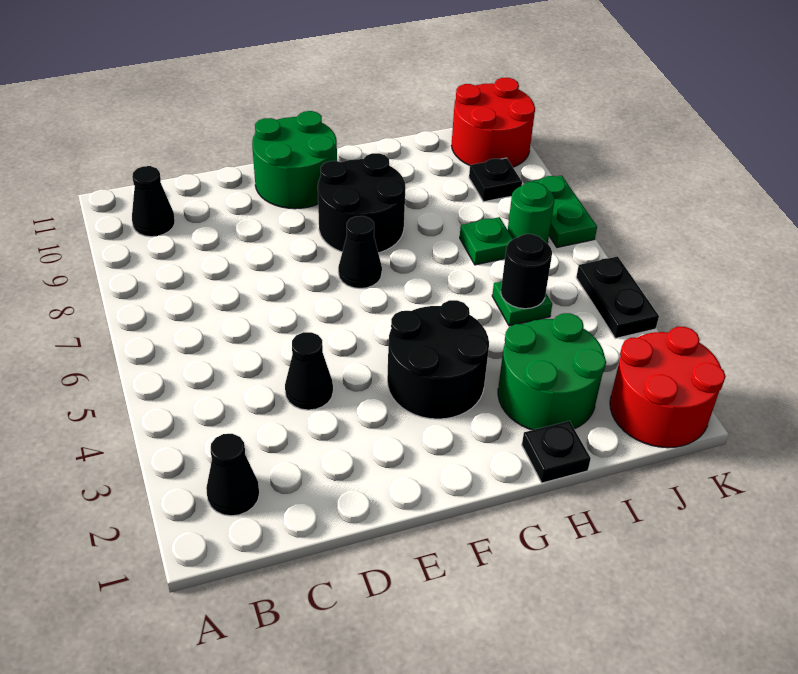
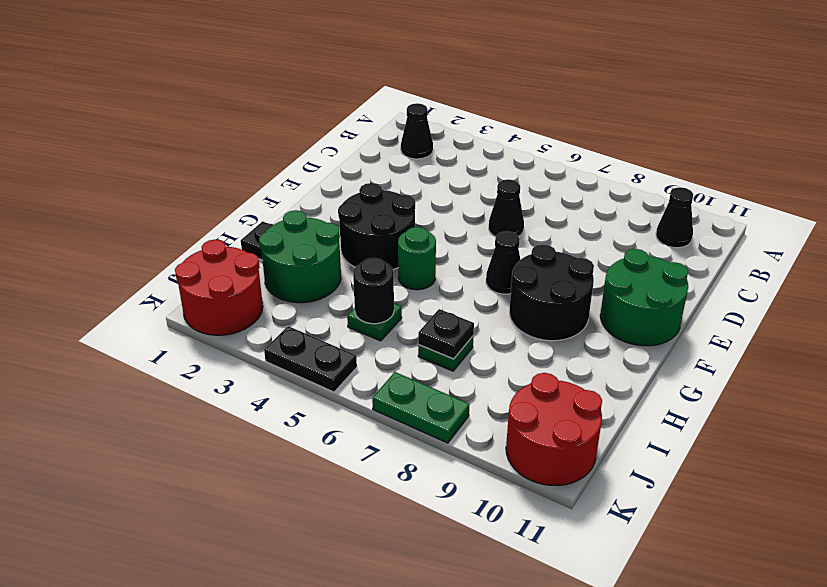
black cone D4 level 1 -> black cone D6 level 1
green round brick J7 level 1 -> green round brick G5 level 1
black plate J9 level 1 -> black plate I7 level 2

